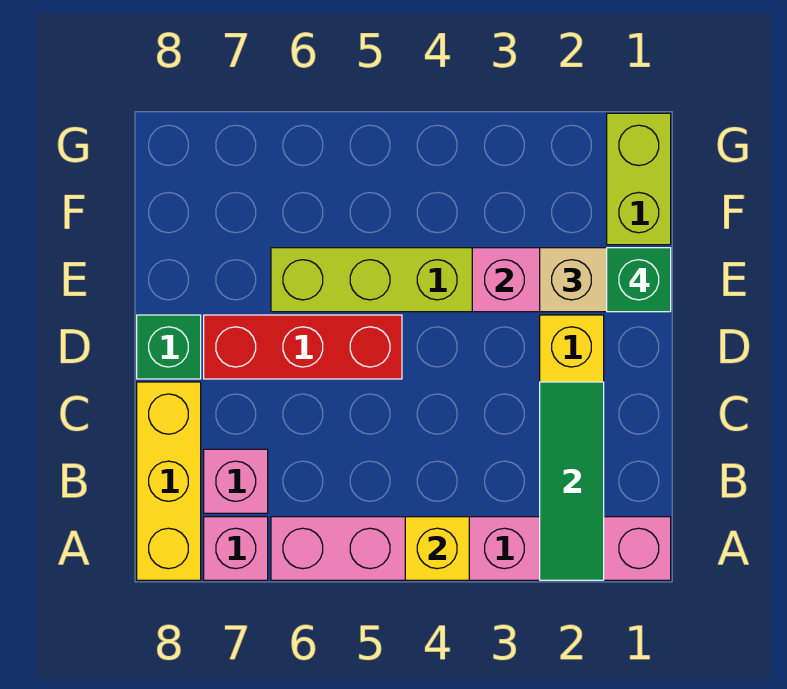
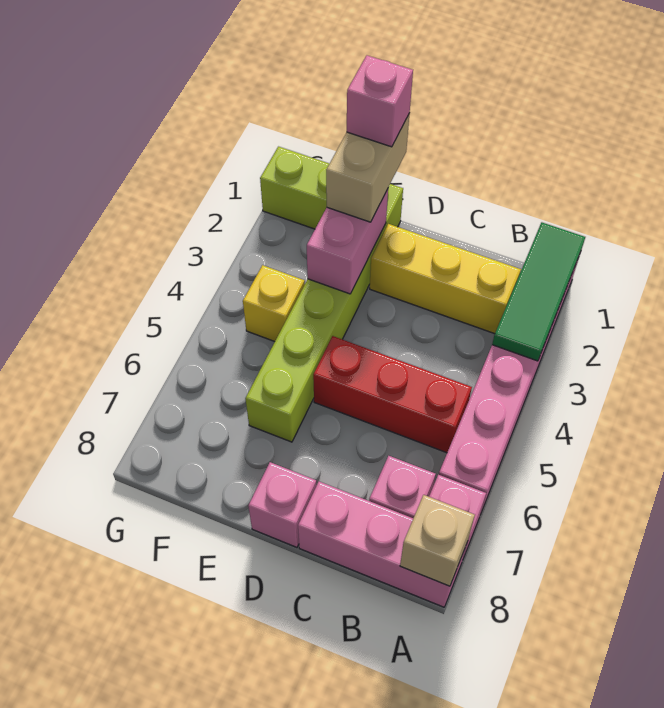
green tile A2:C2 level 2 -> green tile A1:A3 level 2
yellow brick A4 level 2 -> yellow brick F4 level 1
yellow brick A8:C8 level 1 -> pink brick A8:C8 level 1
none -> tan brick A8 level 2
red brick D5:D7 level 1 -> red brick B5:D5 level 1
green brick D8 level 1 -> pink brick D8 level 1
green brick E1 level 4 -> pink brick E1 level 4

